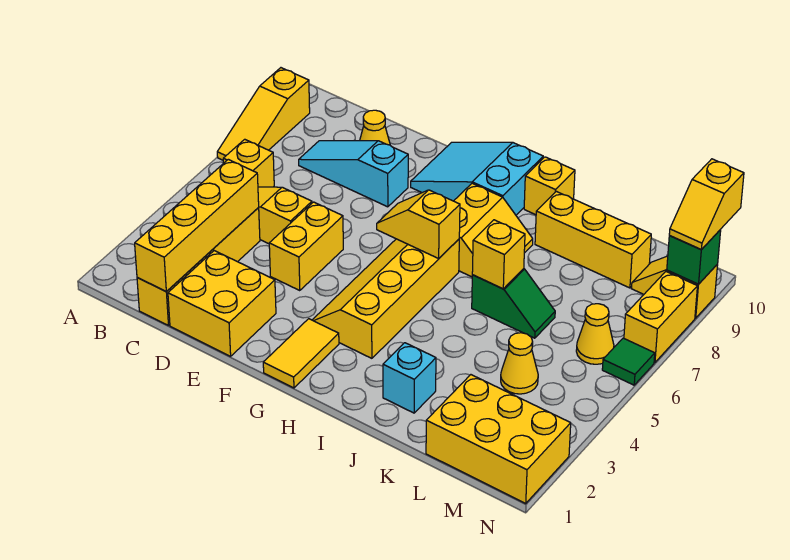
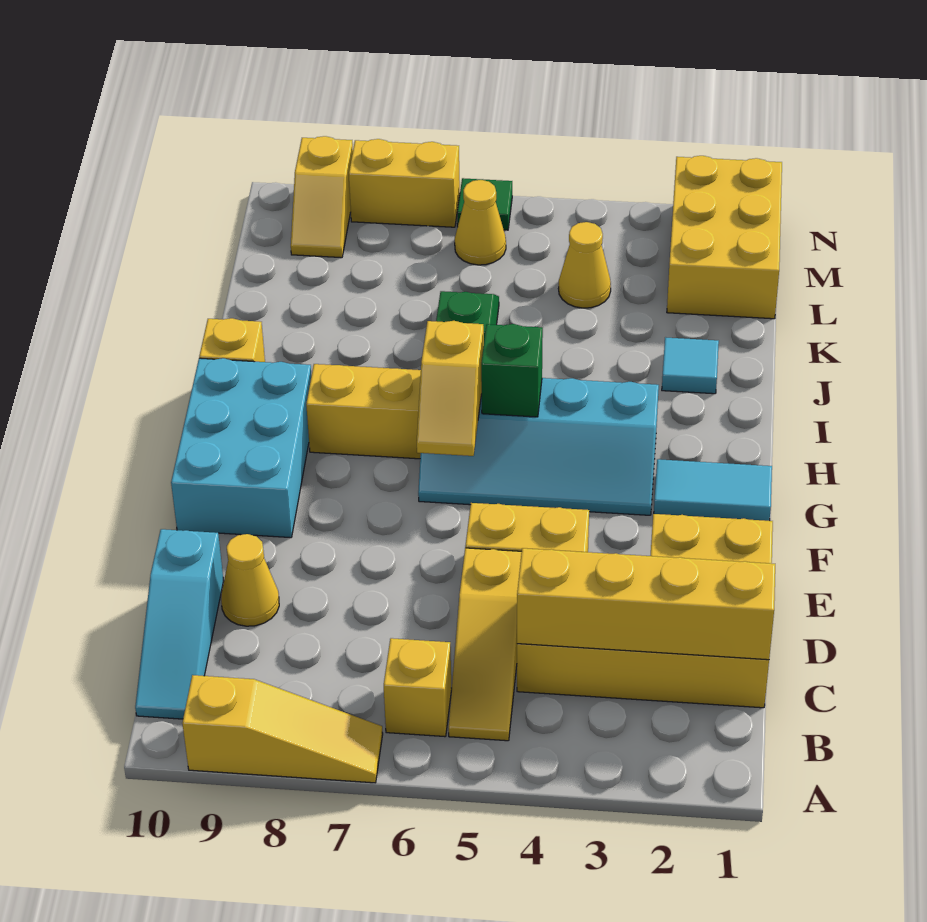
cyan slope C8:E8 level 1 top E -> cyan slope B10:D10 level 1 top D
cyan slope F9:H10 level 1 top H -> cyan brick F9:H10 level 1
yellow tile G1:G2 level 1 -> cyan tile G1:G2 level 1
yellow slope G3:H6 level 1 top H -> cyan slope G3:H6 level 1 top H
cyan brick J2 level 1 -> cyan tile J2 level 1
yellow brick J6 level 2 -> none
yellow brick J9:L9 level 1 -> none
green brick N9 level 2 -> green brick H5 level 2
yellow slope N9:N10 level 3 top 10 -> none

